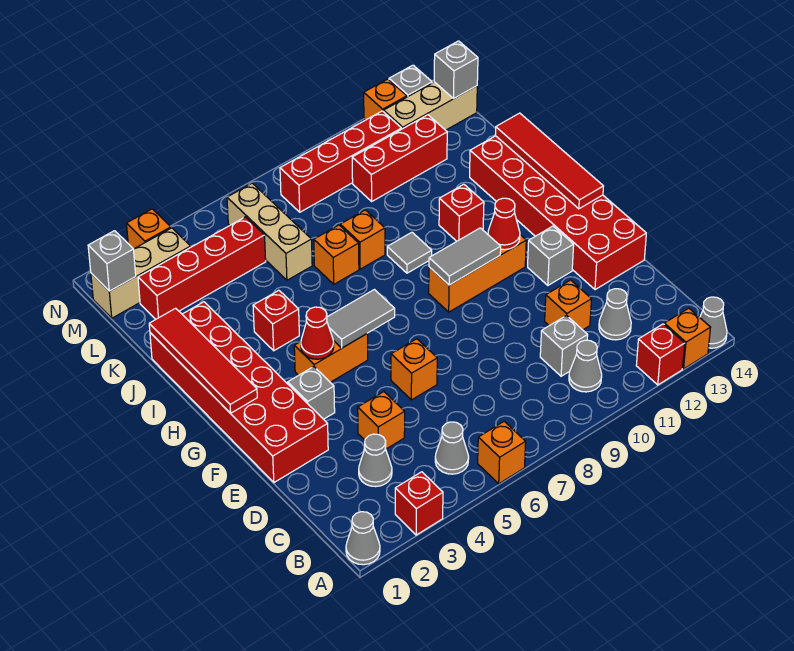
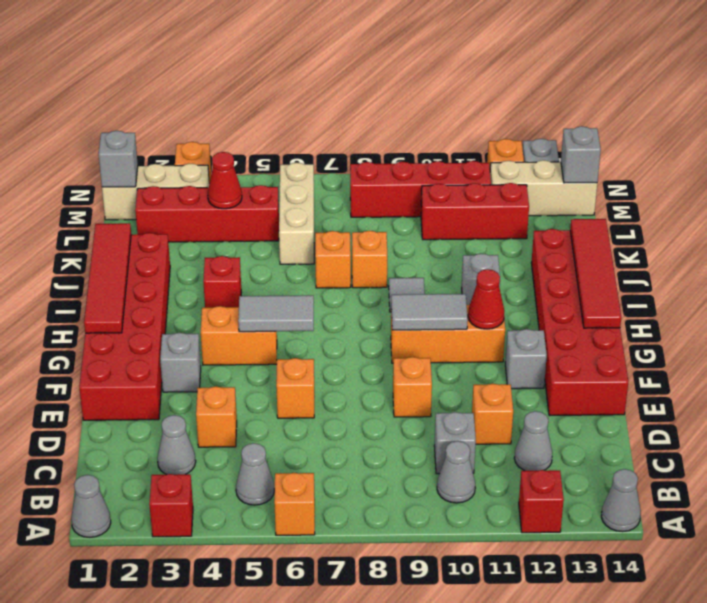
orange brick A13 level 1 -> orange brick E9 level 1
red cone G4 level 2 -> red cone L4 level 2
red brick I11 level 1 -> grey brick I11 level 1

